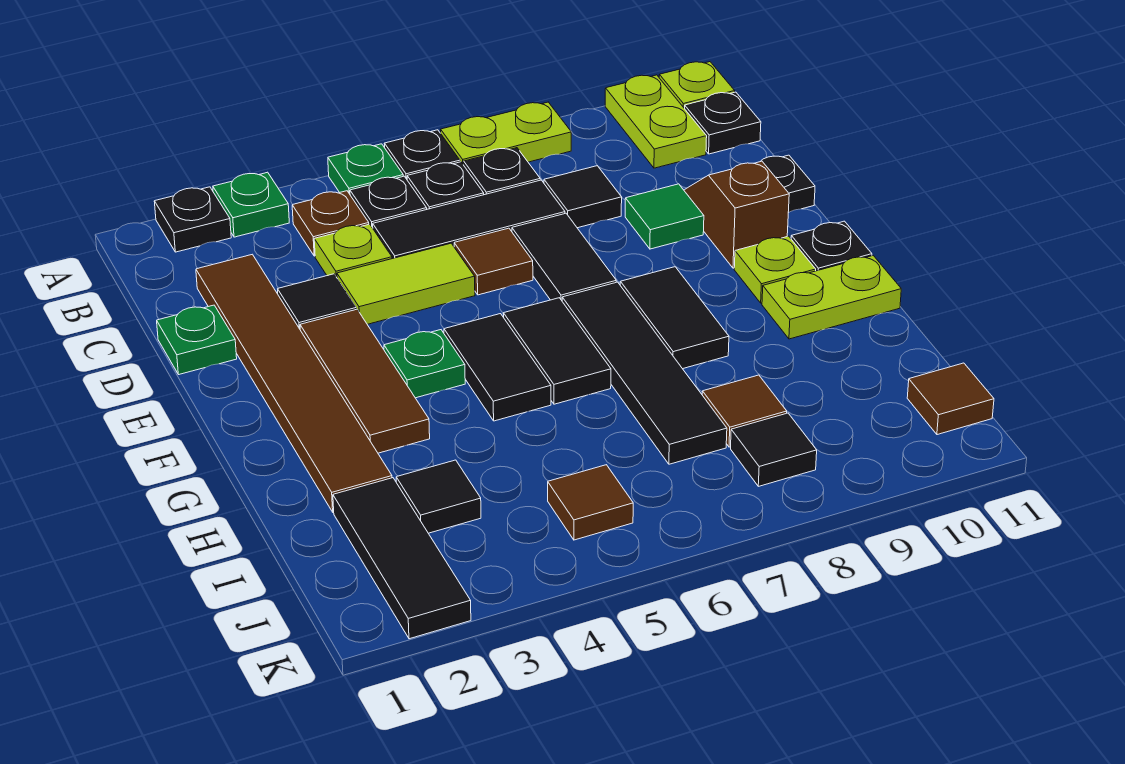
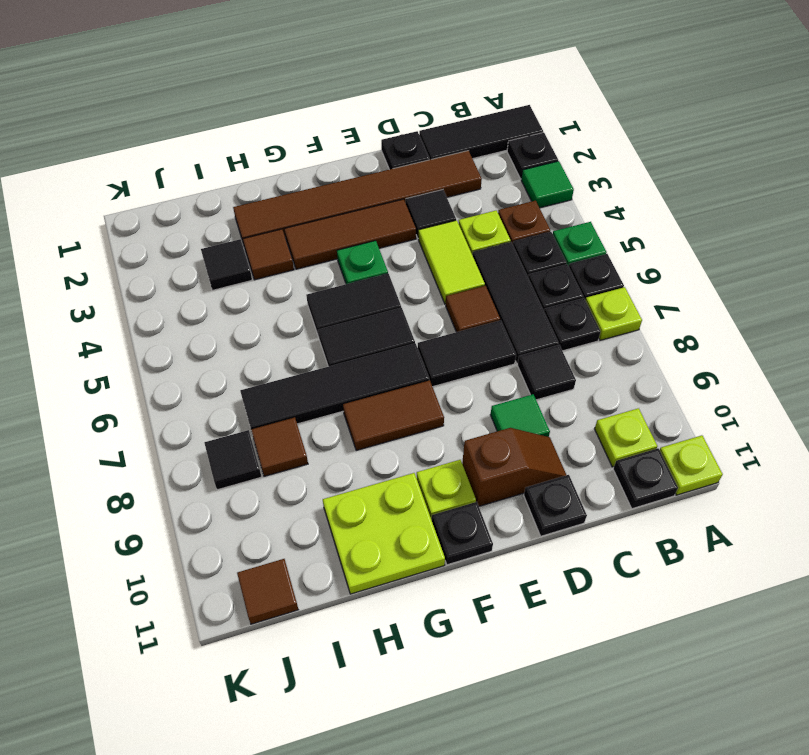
green plate A3 level 1 -> green tile A3 level 1
lime plate A7:A8 level 1 -> lime plate A7 level 1
lime plate A10:B10 level 1 -> lime plate B10 level 1
green plate D1 level 1 -> black plate D1 level 1
black tile F8:G8 level 1 -> brown tile F8:G8 level 1
lime plate G10:G11 level 1 -> lime plate G10:H11 level 1
black tile I2:K2 level 1 -> black tile A1:C1 level 1
brown tile J5 level 1 -> brown tile H3 level 1

